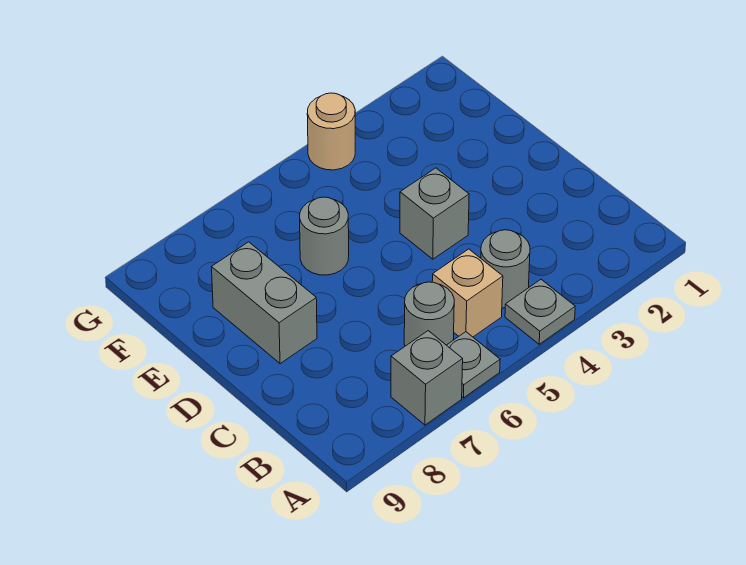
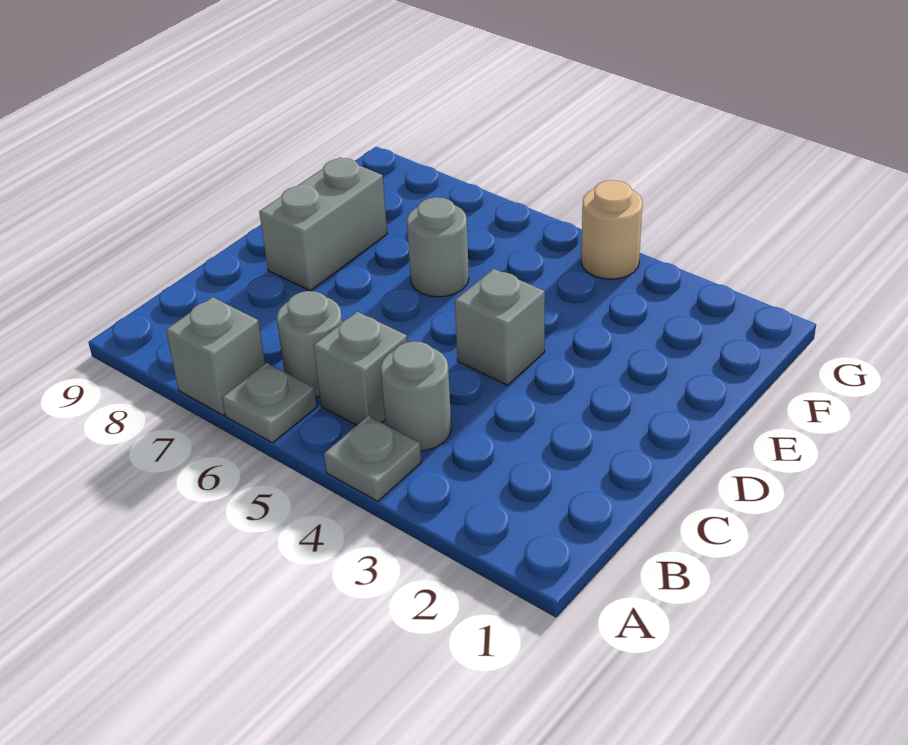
tan brick B5 level 1 -> grey brick B5 level 1

